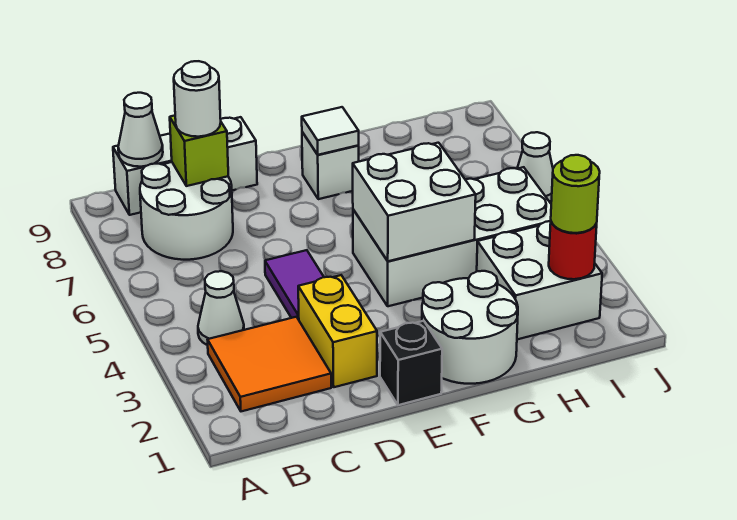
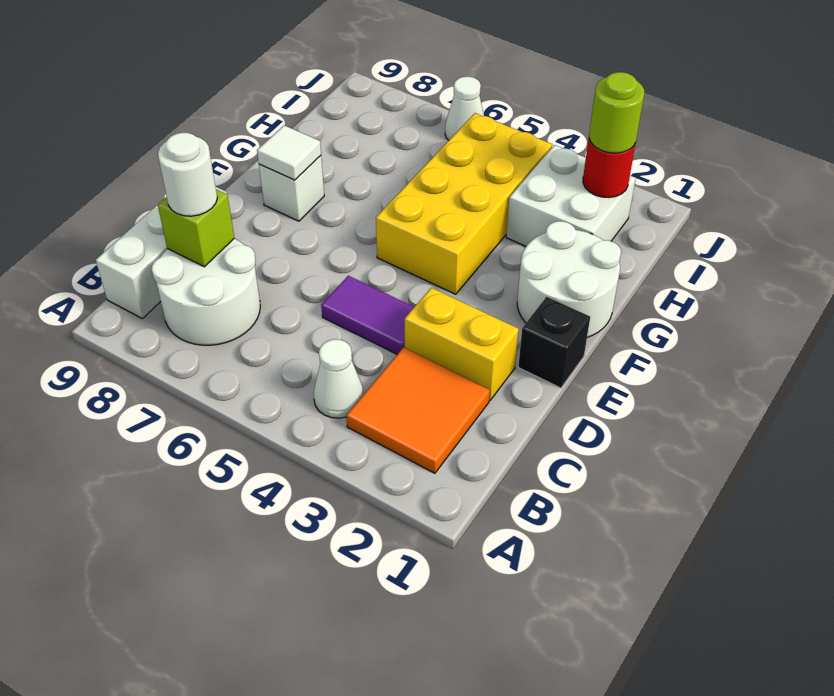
white cone B9 level 2 -> none
white brick F4:I5 level 1 -> yellow brick F4:I5 level 1
white brick F4:G5 level 2 -> none

